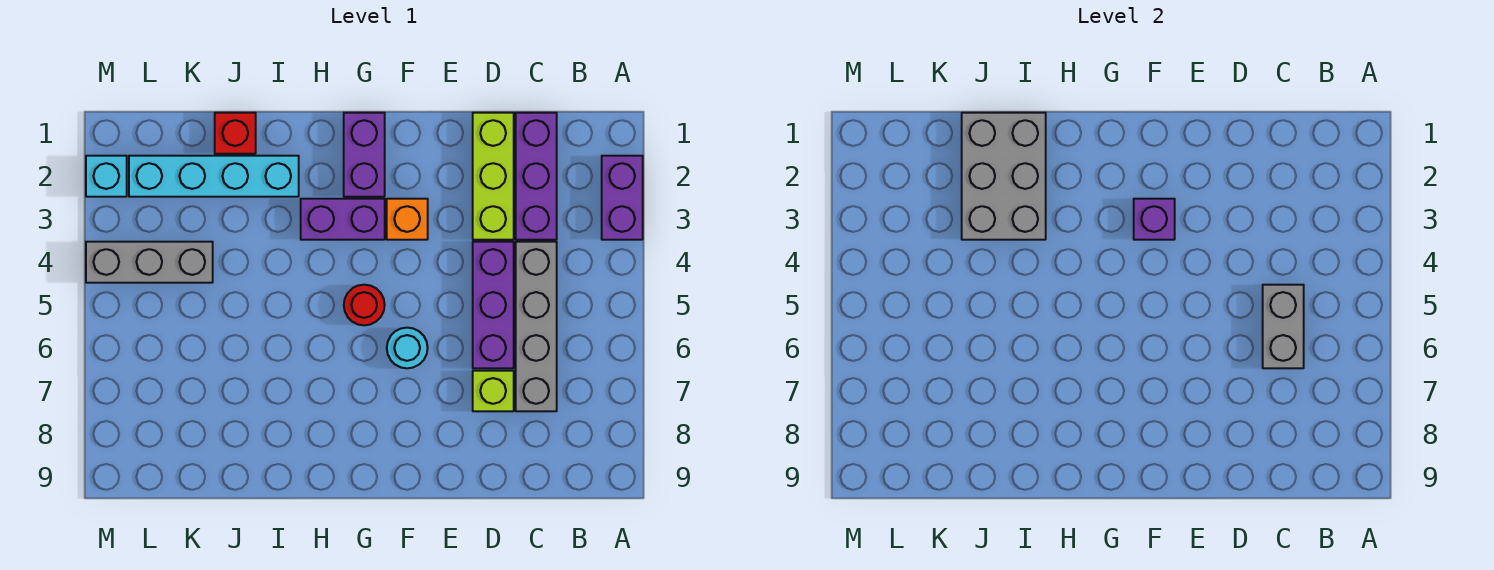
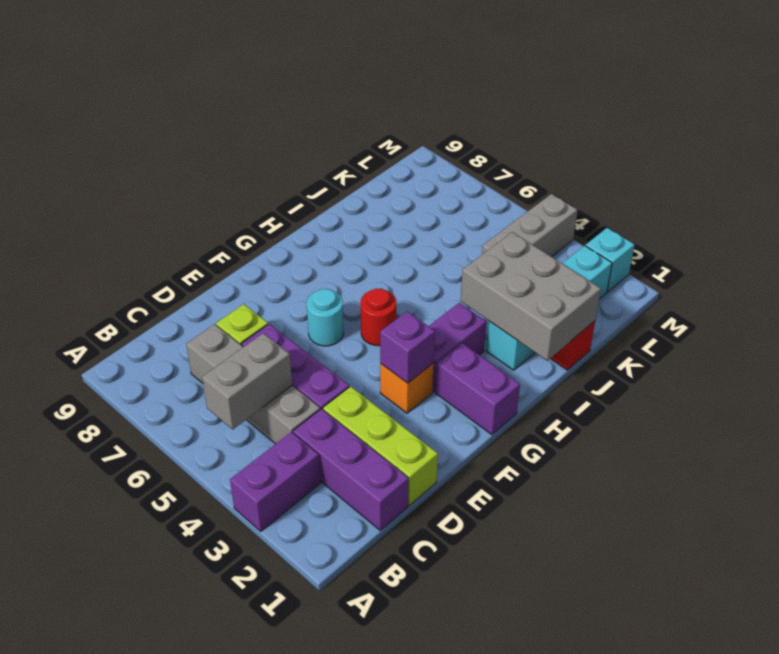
purple brick A2:A3 level 1 -> purple brick A3:B3 level 1
grey brick C5:C6 level 2 -> grey brick B5:C5 level 2

